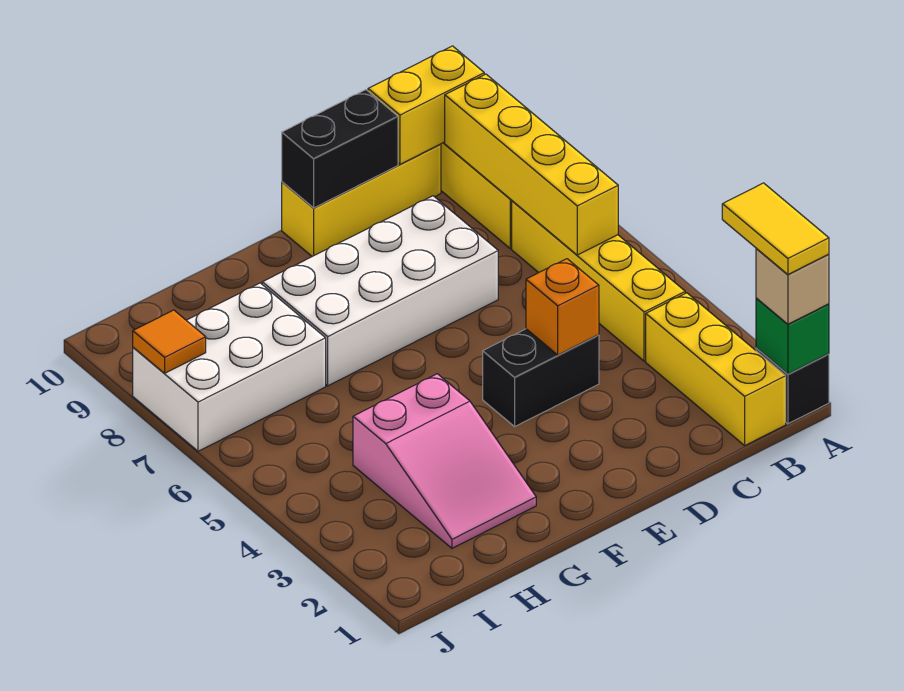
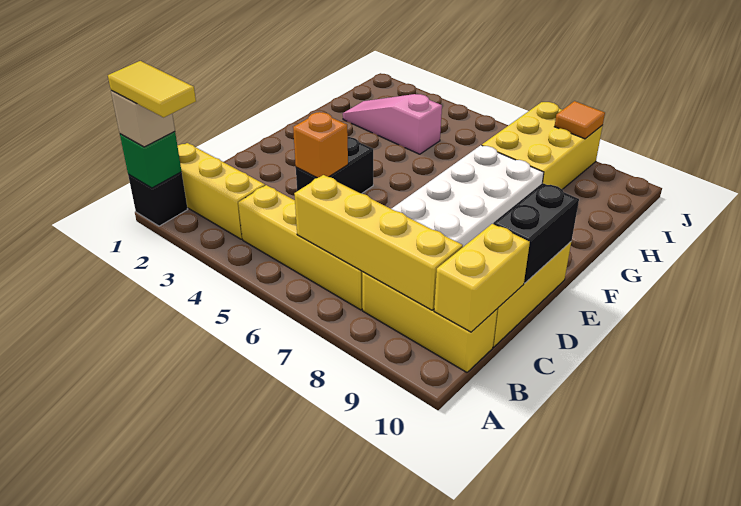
pink slope G2:H4 level 1 top 4 -> pink slope H2:H4 level 1 top 4
white brick H7:J8 level 1 -> yellow brick H7:J8 level 1

